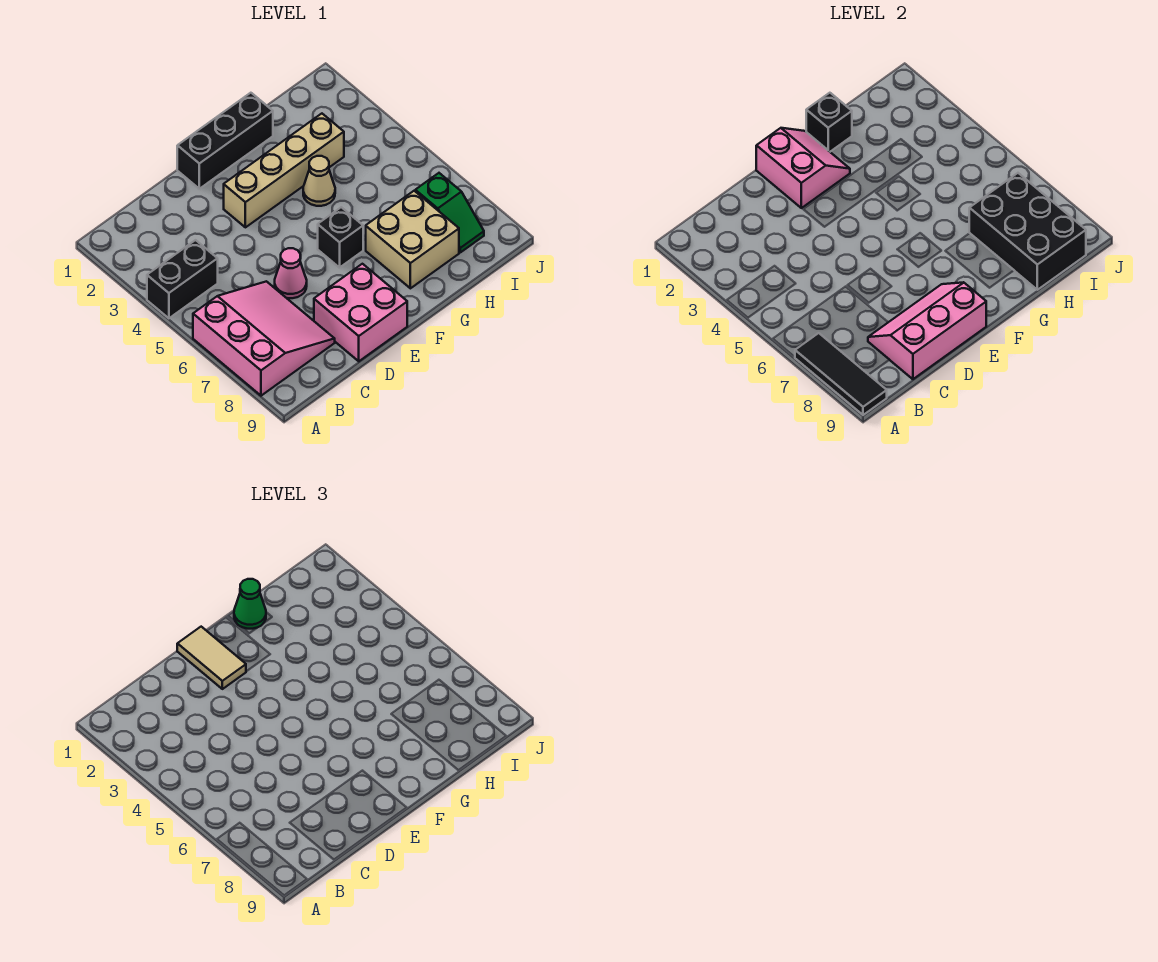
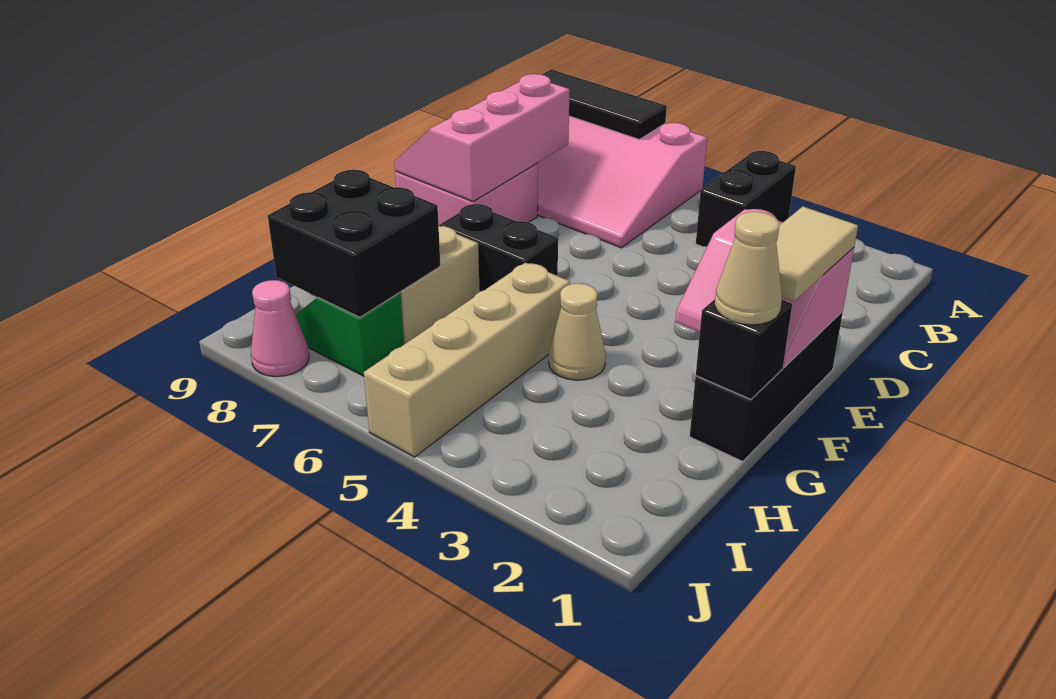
pink slope C8:E9 level 2 top 9 -> pink slope C8:E9 level 2 top 8
pink cone D6 level 1 -> pink cone J8 level 1
tan tile E1:E2 level 3 -> tan tile E1:F1 level 3
tan brick E3:H3 level 1 -> tan brick G5:J5 level 1
black brick F6 level 1 -> black brick F6:F7 level 1
green cone G1 level 3 -> tan cone G1 level 3
black brick H7:I9 level 2 -> black brick H7:I8 level 2

